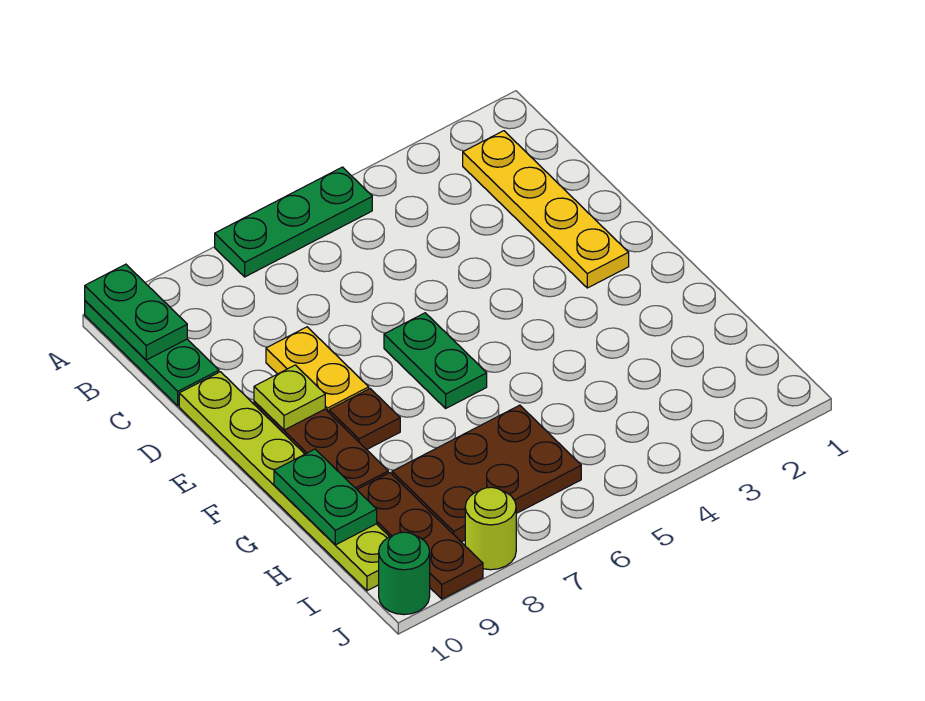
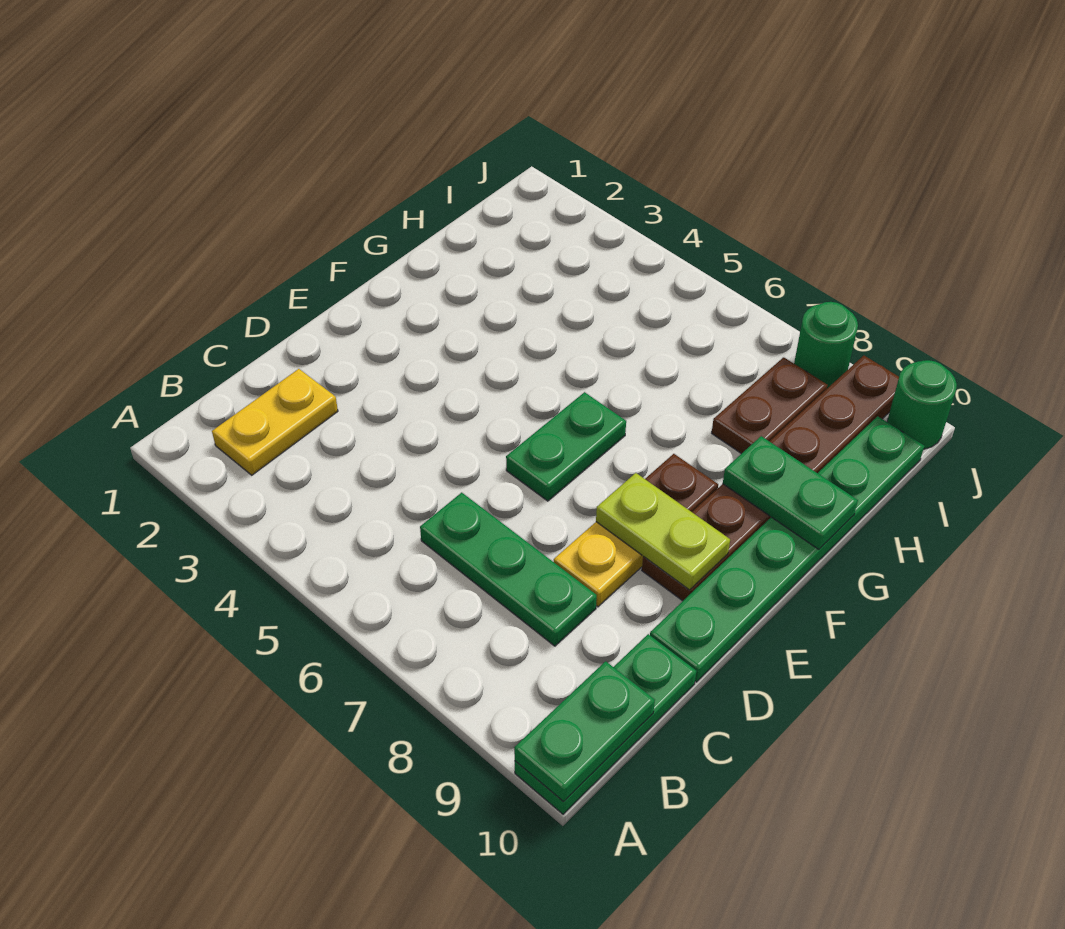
green plate A5:A7 level 1 -> green plate C6:C8 level 1
yellow plate B2:E2 level 1 -> yellow plate B2:C2 level 1
lime plate D10:I10 level 1 -> green plate D10:I10 level 1
lime plate E9 level 2 -> lime plate E8:E9 level 2
green plate G10:H10 level 2 -> green plate G9:G10 level 2
brown plate H6:I8 level 1 -> brown plate H8:I8 level 1
lime round brick J8 level 1 -> green round brick J8 level 1

